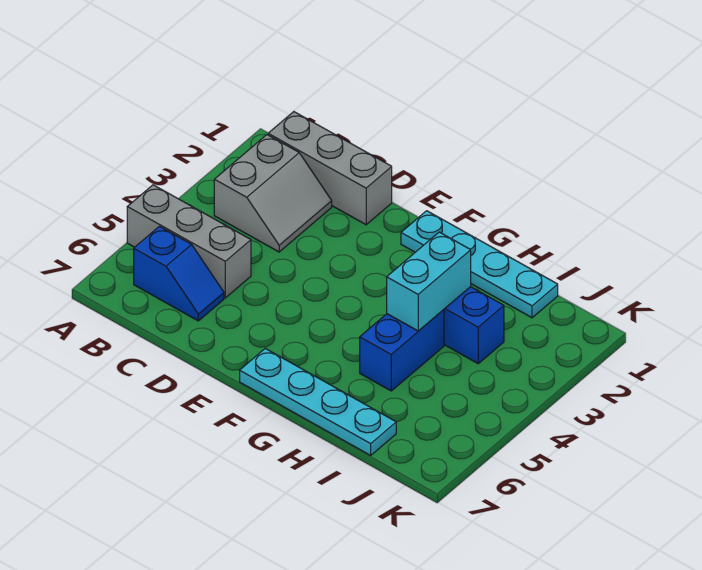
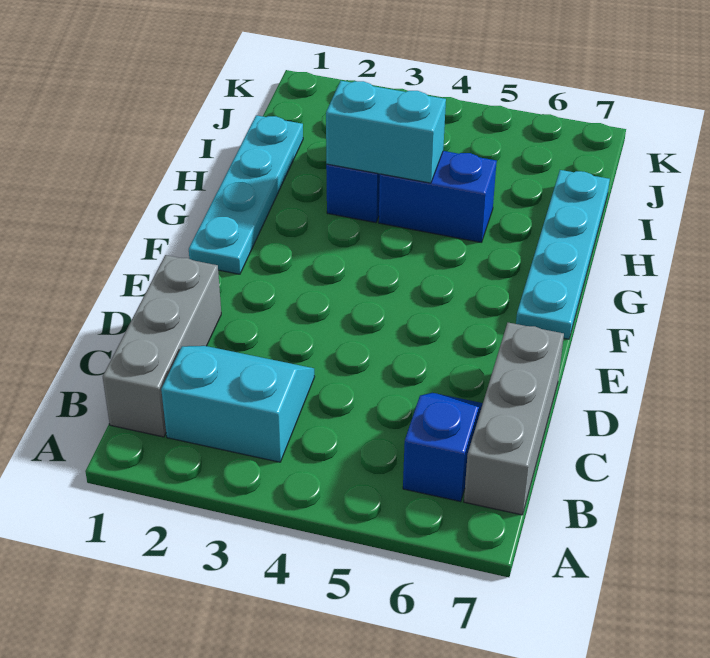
grey brick A5:C5 level 1 -> grey brick B7:D7 level 1
grey slope B2:C3 level 1 top B -> cyan slope B2:C3 level 1 top B

